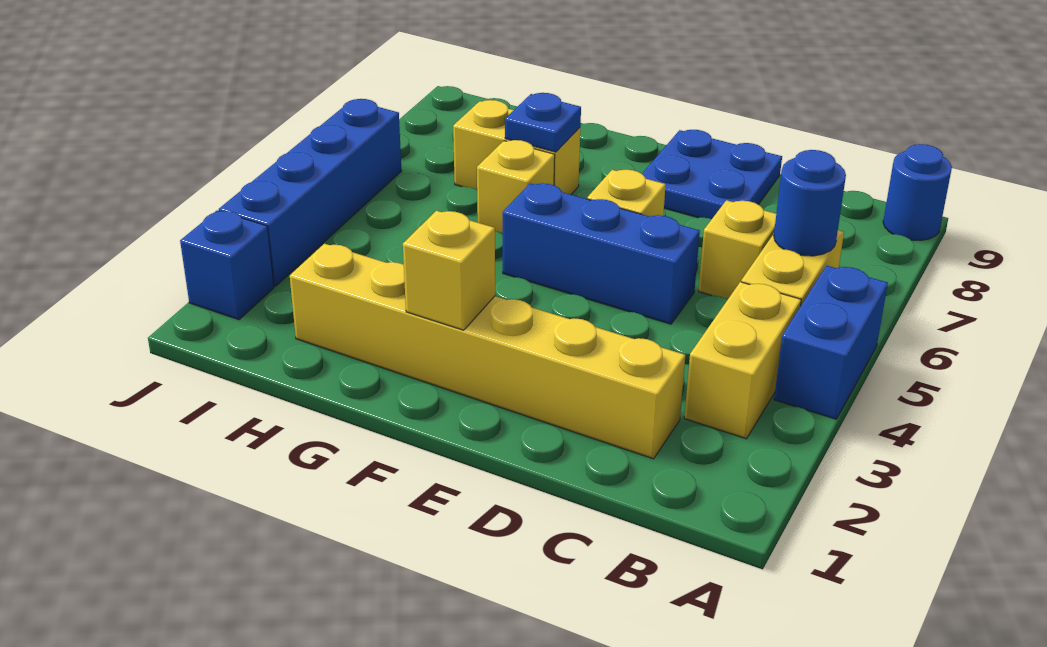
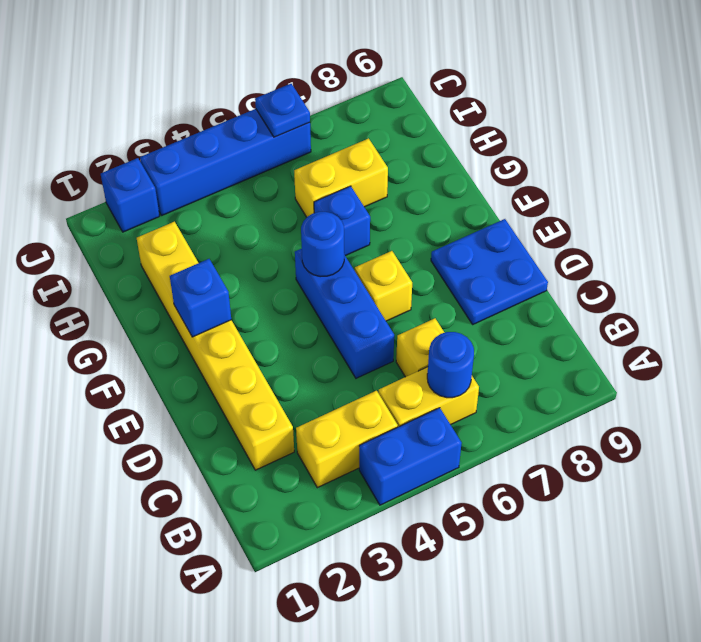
blue round brick A9 level 1 -> blue round brick F5 level 2
yellow brick F2 level 2 -> blue brick F2 level 2
yellow brick G6 level 1 -> blue brick G6 level 1
yellow brick G7:H7 level 1 -> yellow brick H6:H7 level 1
blue plate G7 level 2 -> blue plate J6 level 2

